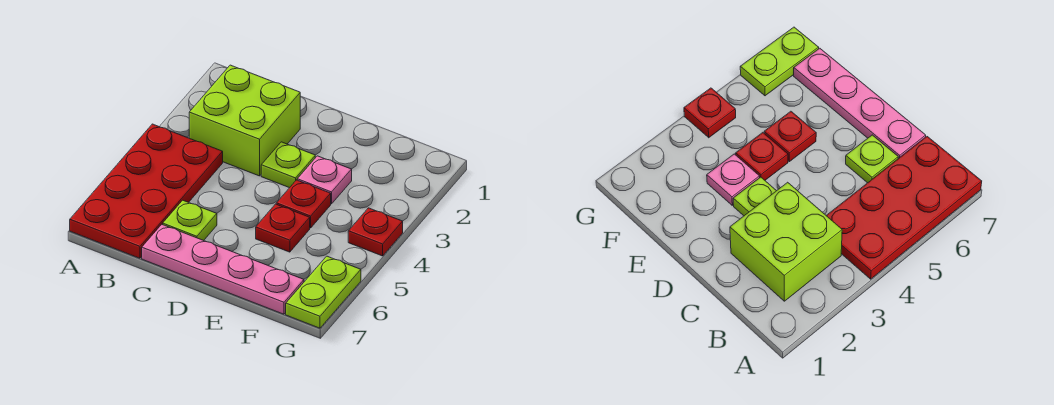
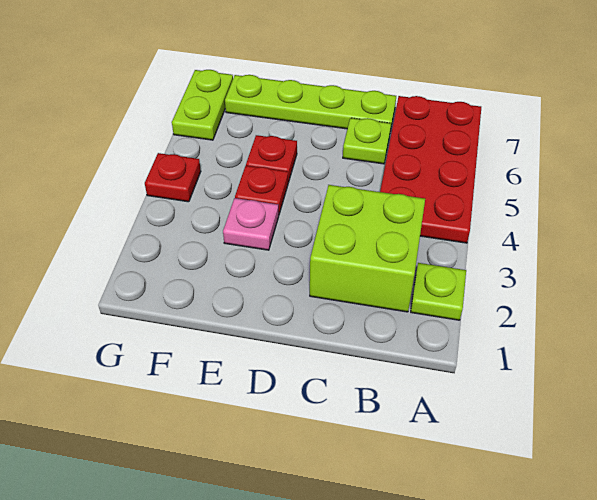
pink plate C7:F7 level 1 -> lime plate C7:F7 level 1
lime plate D3 level 1 -> lime plate A2 level 1

